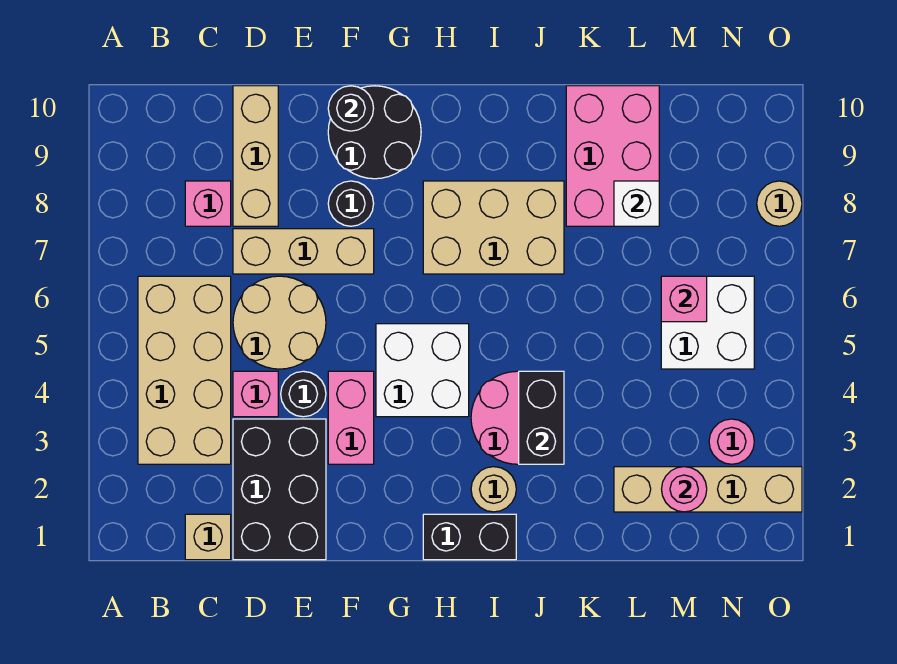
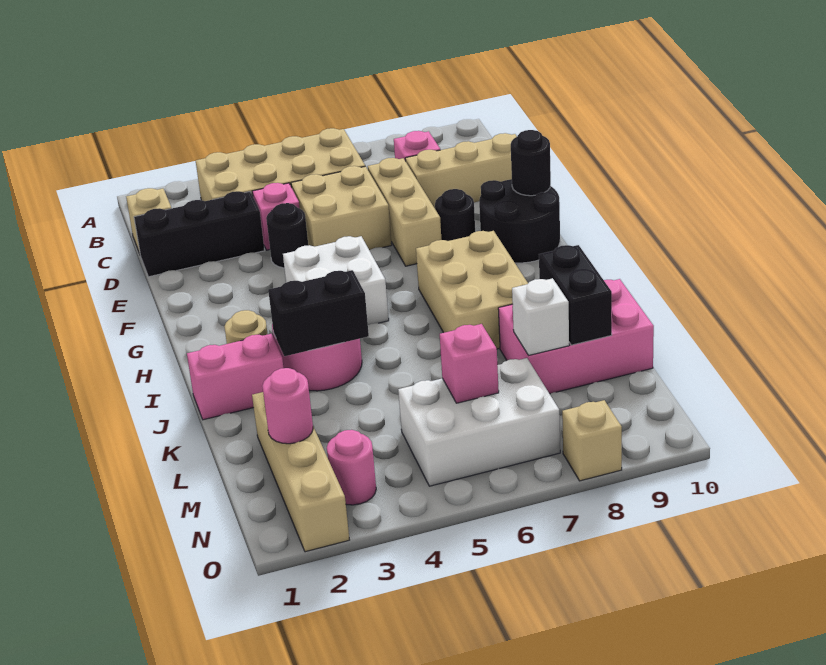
black brick D1:E3 level 1 -> black brick D1:D3 level 1
tan round brick D5:E6 level 1 -> tan brick D5:E6 level 1
pink brick F3:F4 level 1 -> pink brick J1:J2 level 1
black brick H1:I1 level 1 -> black brick K9:L9 level 2
white brick M5:N6 level 1 -> white brick M5:N7 level 1
tan round brick O8 level 1 -> tan brick O8 level 1

